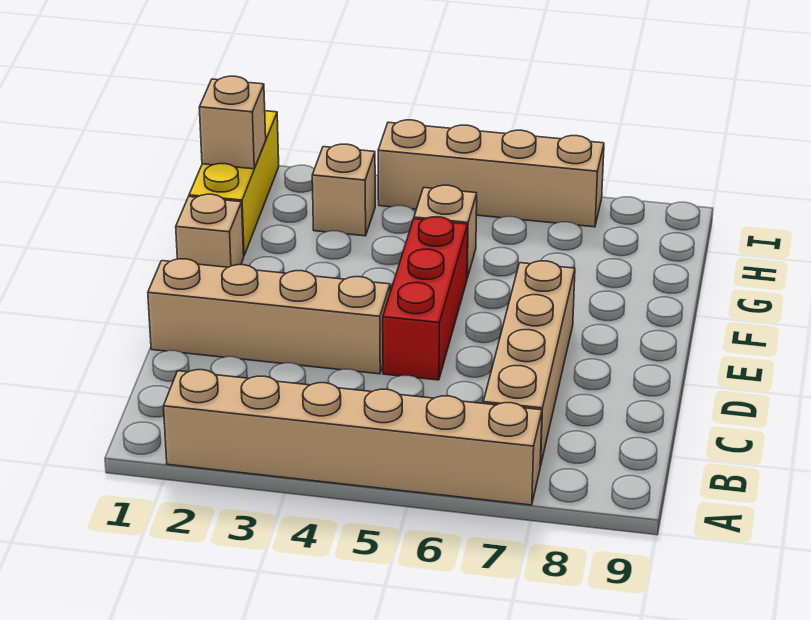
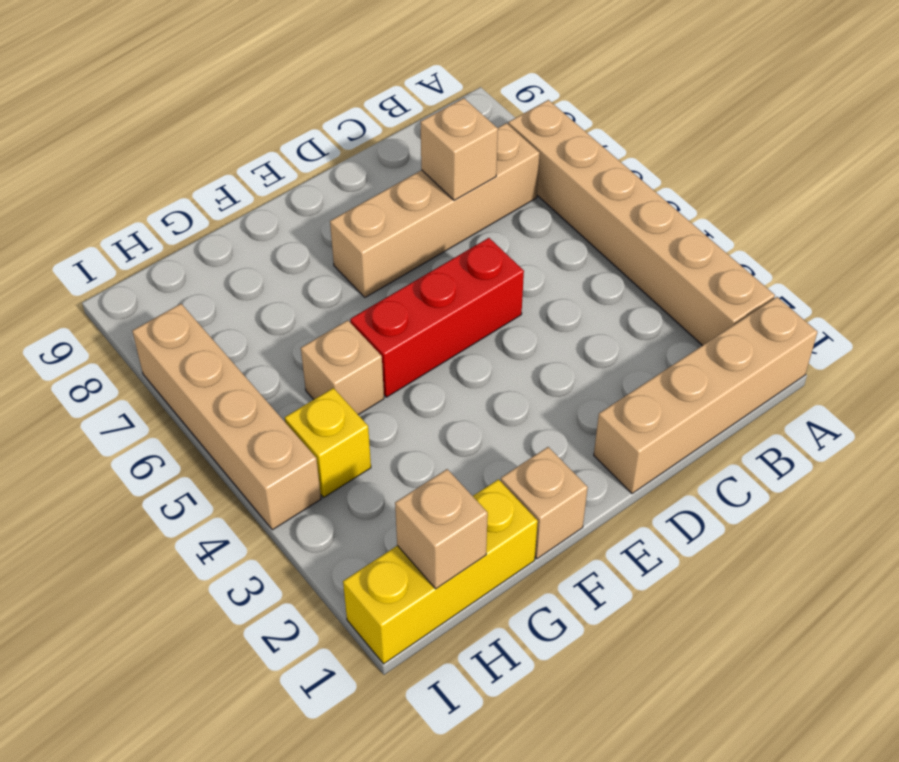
tan brick D1:D4 level 1 -> tan brick A1:D1 level 1
tan brick H3 level 1 -> tan brick C7 level 2
none -> yellow brick H4 level 1

